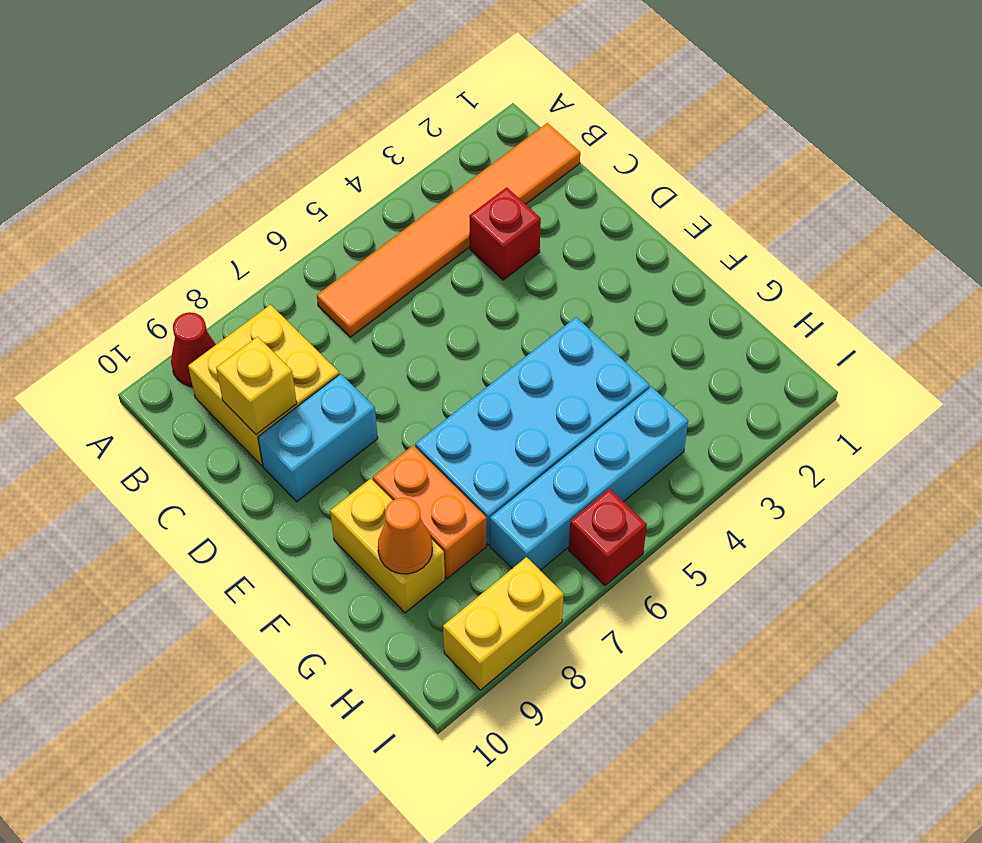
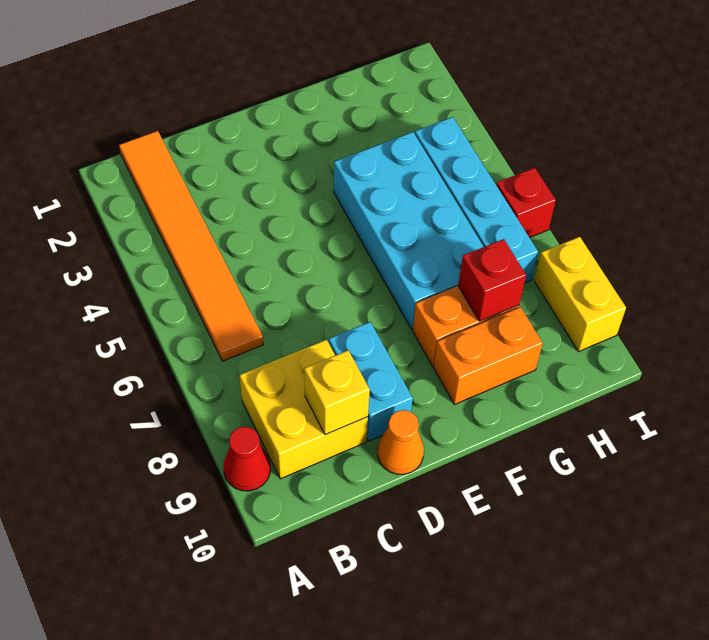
red brick C3 level 1 -> red brick G8 level 2
yellow brick F9:G9 level 1 -> orange brick F9:G9 level 1
orange cone G9 level 2 -> orange cone D10 level 1

